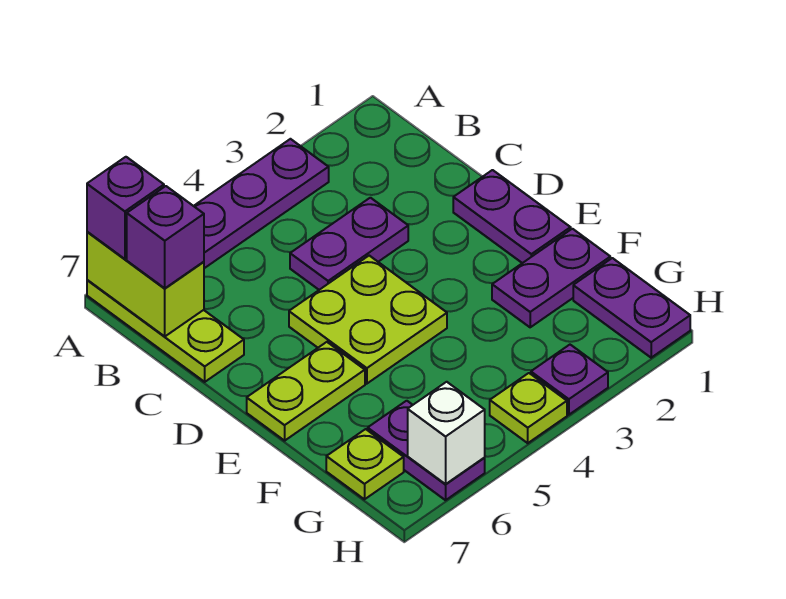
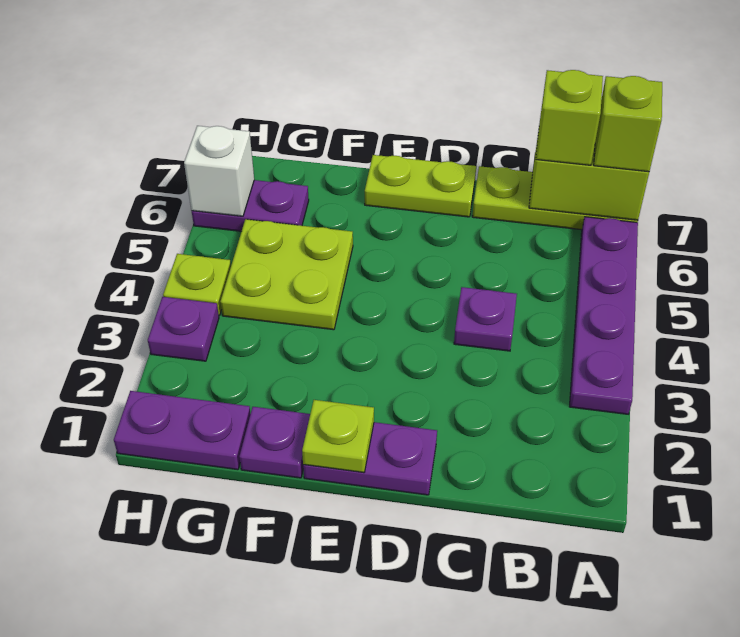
purple brick A7 level 3 -> lime brick A7 level 3
purple brick B7 level 3 -> lime brick B7 level 3
purple plate C3:C4 level 1 -> purple plate C4 level 1
lime plate D4:E5 level 1 -> lime plate F4:G5 level 1
lime plate E6:E7 level 1 -> lime plate D7:E7 level 1
purple plate F1:F2 level 1 -> purple plate F1 level 1
lime plate G7 level 1 -> lime plate E1 level 2

